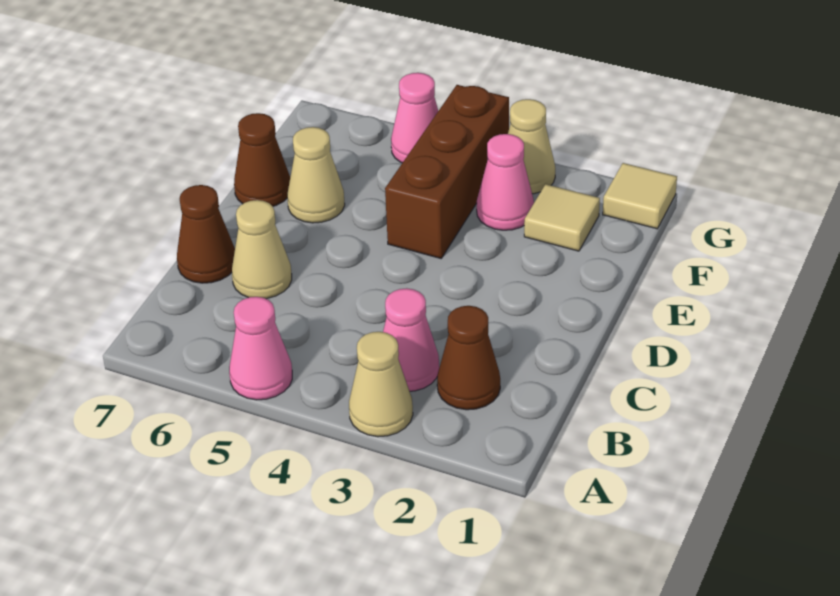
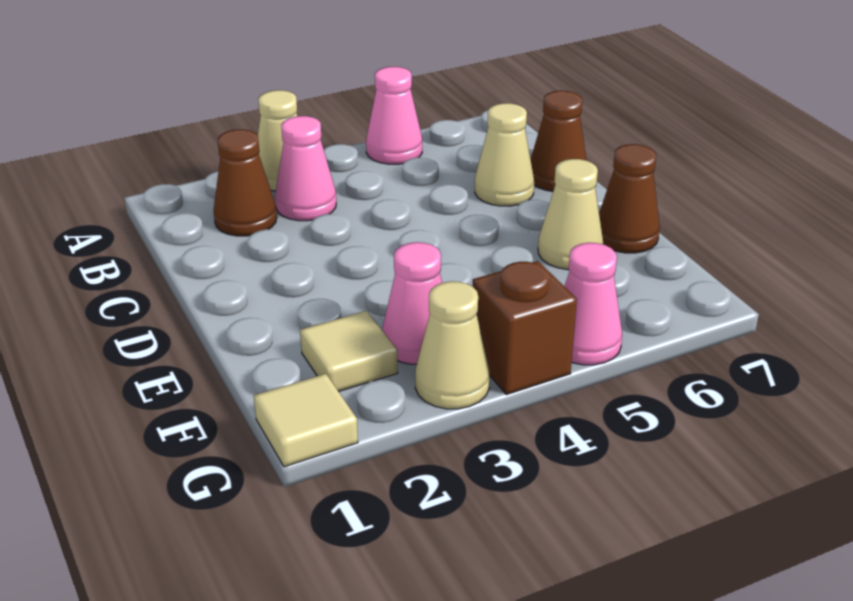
brown brick E4:G4 level 1 -> brown brick G4 level 1

